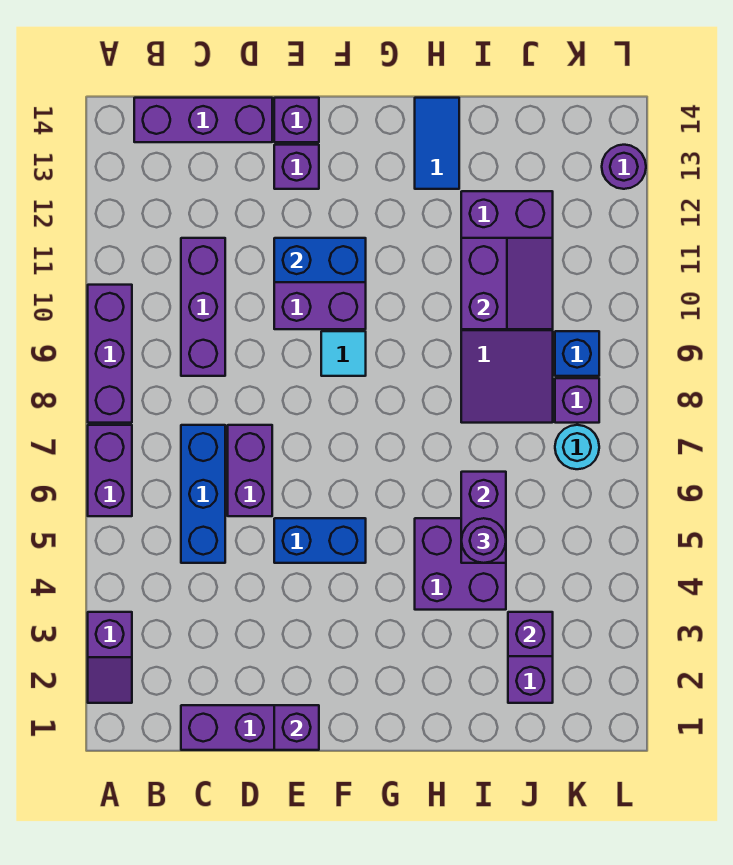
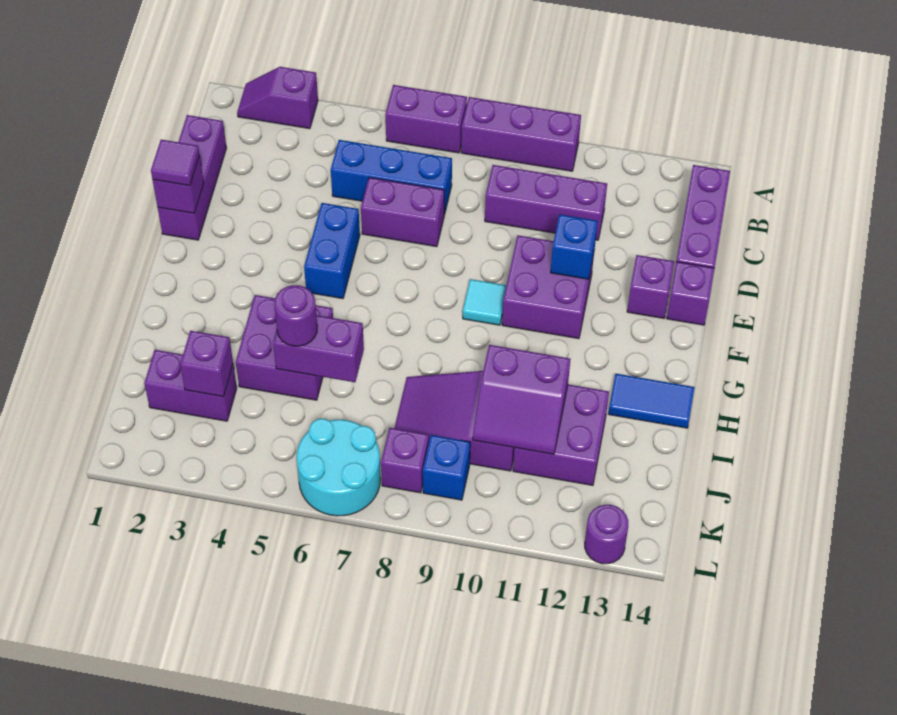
none -> purple tile E1 level 3
blue brick E11:F11 level 2 -> blue brick E11 level 2
cyan round brick K7 level 1 -> cyan round brick K6:L7 level 1

